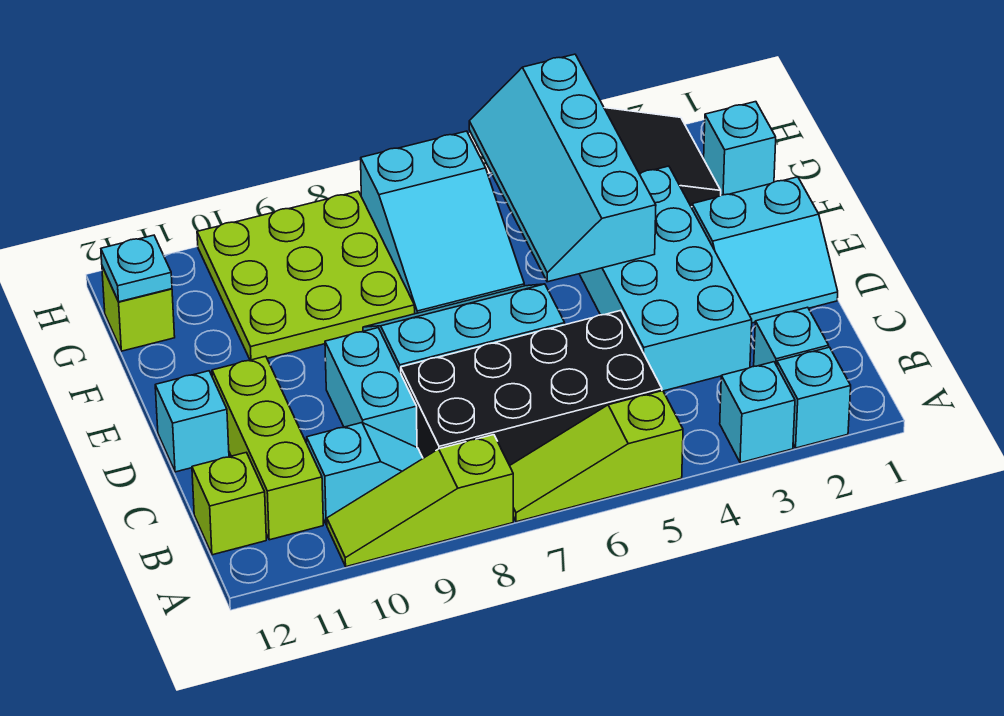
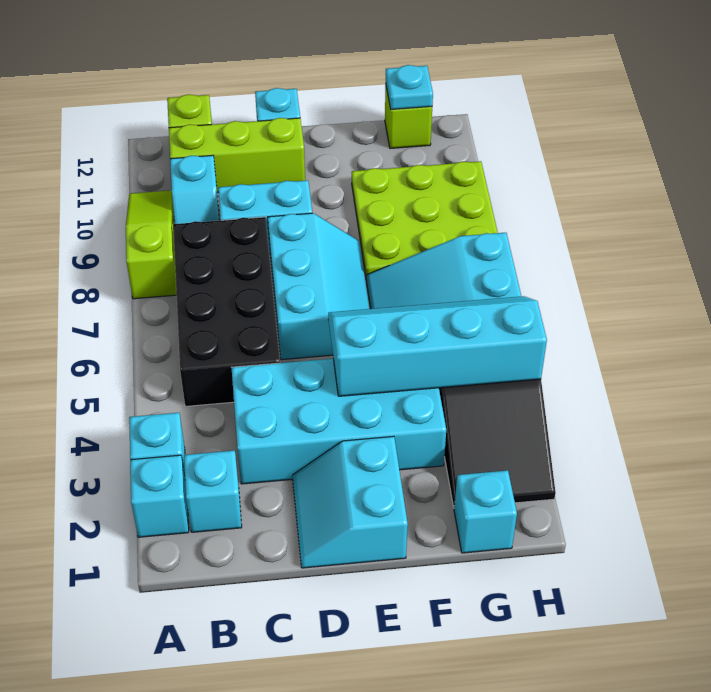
lime slope A5:A7 level 1 top 5 -> none

